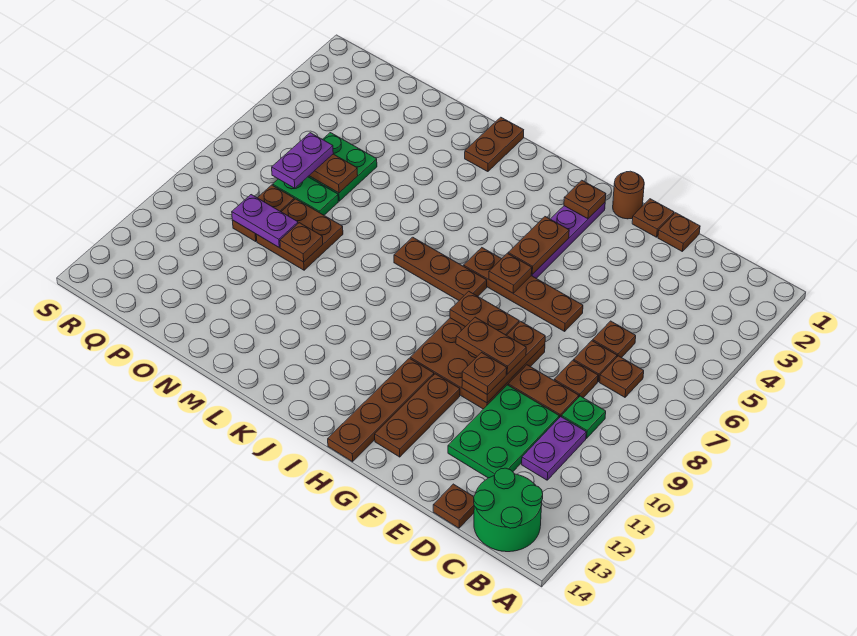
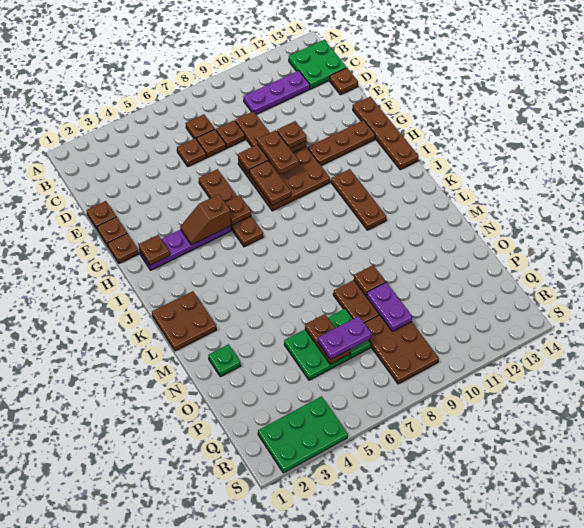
green round brick B13:C14 level 1 -> green plate B13:C14 level 1
green plate C9 level 1 -> green plate N2 level 1
purple plate C10:C11 level 1 -> purple plate C10:C12 level 1
green plate D10:E12 level 1 -> green plate R2:S4 level 1
brown round brick G1 level 1 -> brown plate G1 level 1
brown plate H4:H5 level 2 -> brown slope H4:H5 level 2 top 5
brown plate H11:H14 level 1 -> brown plate F14:I14 level 1
brown plate I7:K7 level 1 -> brown plate I11:K11 level 1
brown plate L1:L2 level 1 -> brown plate K1:L2 level 1
brown plate P8:P9 level 1 -> brown plate P8:R9 level 1

